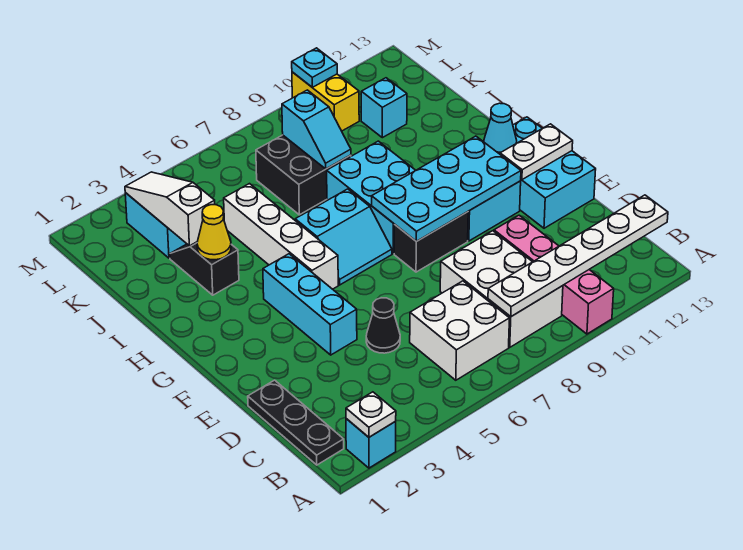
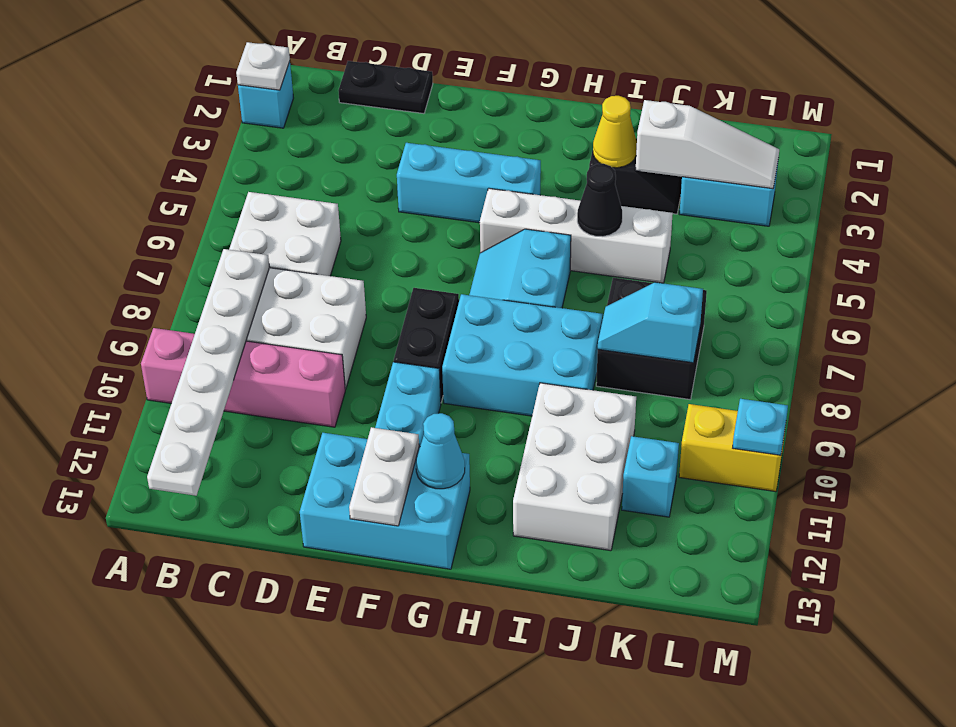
black plate B1:D1 level 1 -> black plate C1:D1 level 1
black cone D5 level 1 -> black cone I5 level 2
cyan plate F8:G11 level 2 -> none
none -> white brick I10:J12 level 1

